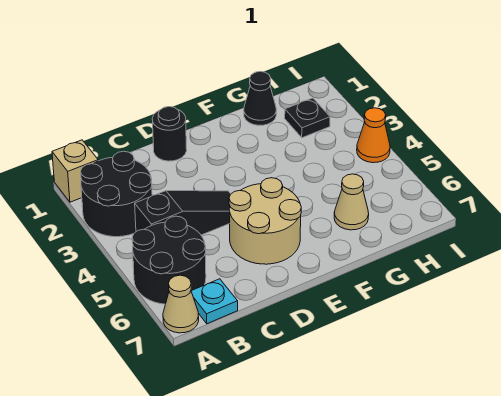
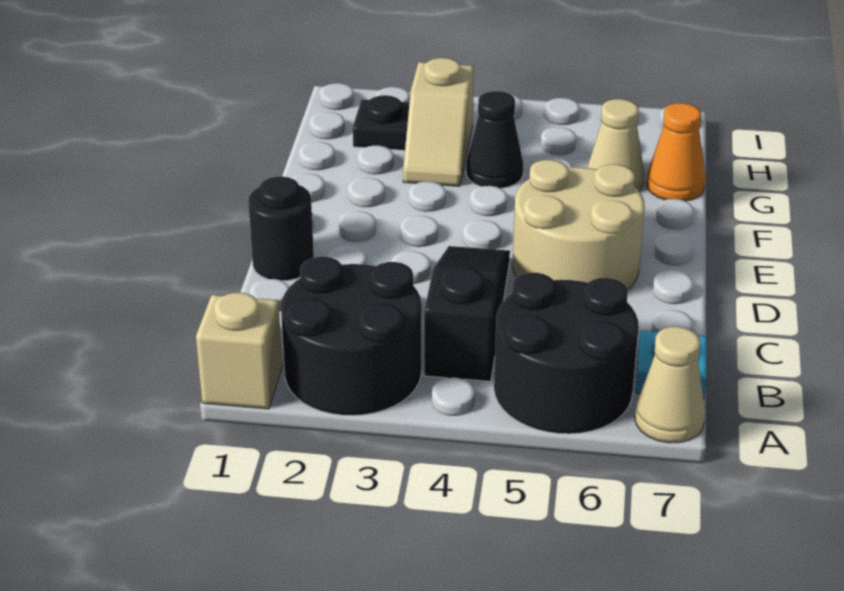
black cone G1 level 1 -> black cone G4 level 1
none -> tan slope G3:H3 level 1 top H
orange cone I4 level 1 -> orange cone G7 level 1

